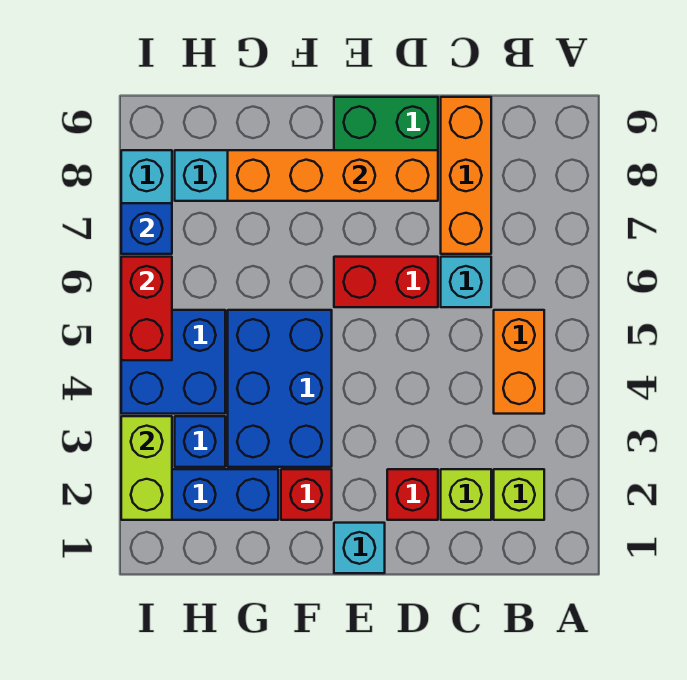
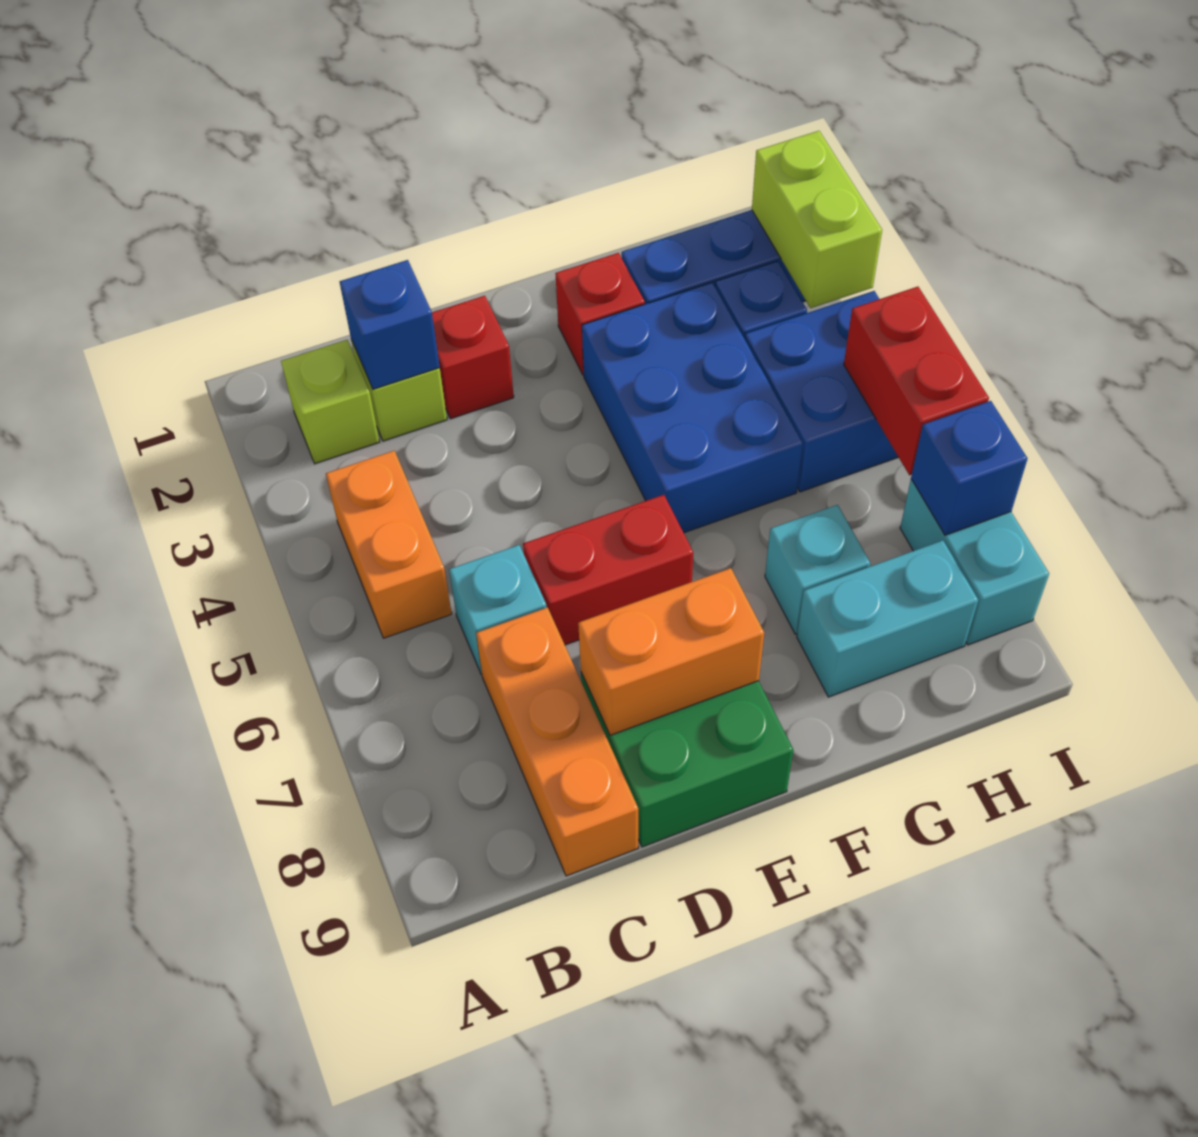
none -> blue brick C2 level 2
orange brick D8:G8 level 2 -> orange brick D8:E8 level 2
cyan brick E1 level 1 -> cyan brick G7 level 1

